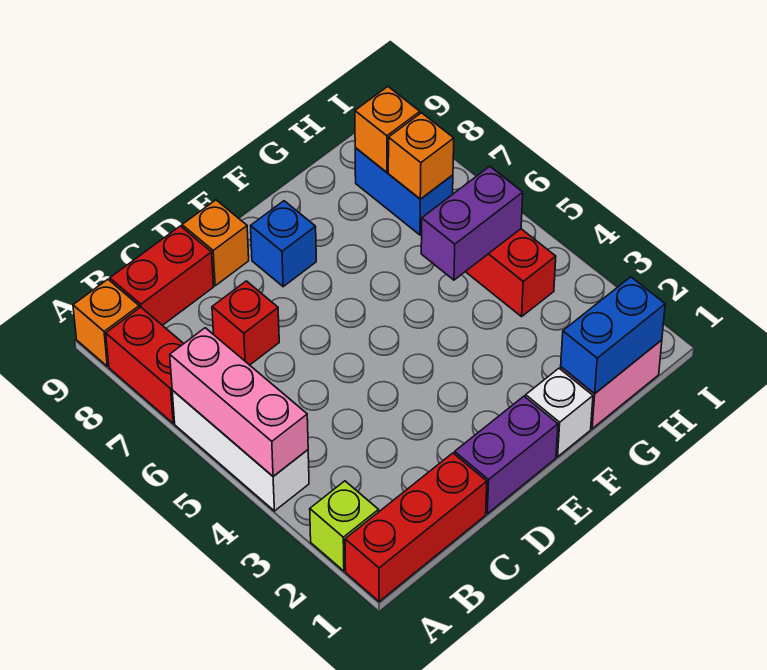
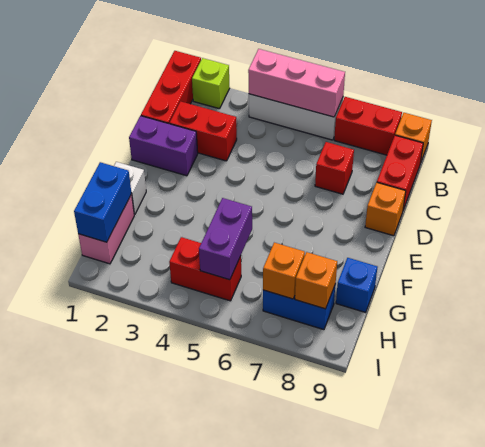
none -> red brick C2:C3 level 1
purple brick D1:E1 level 1 -> purple brick D1:D2 level 1
blue brick E8 level 1 -> blue brick G9 level 1

